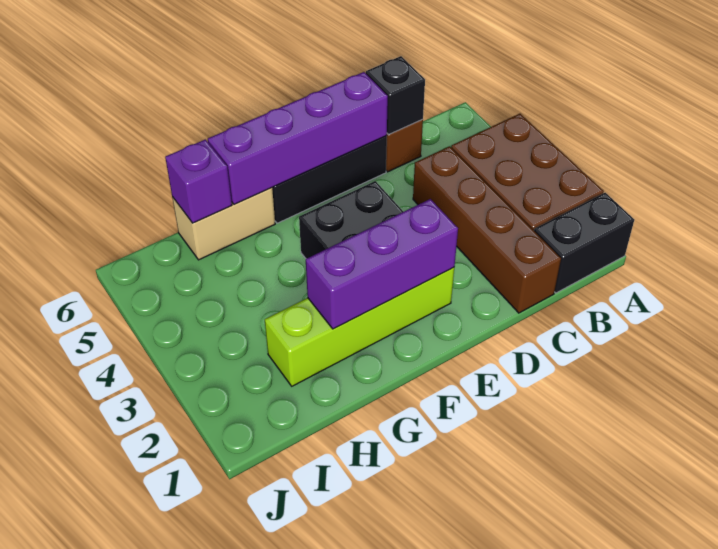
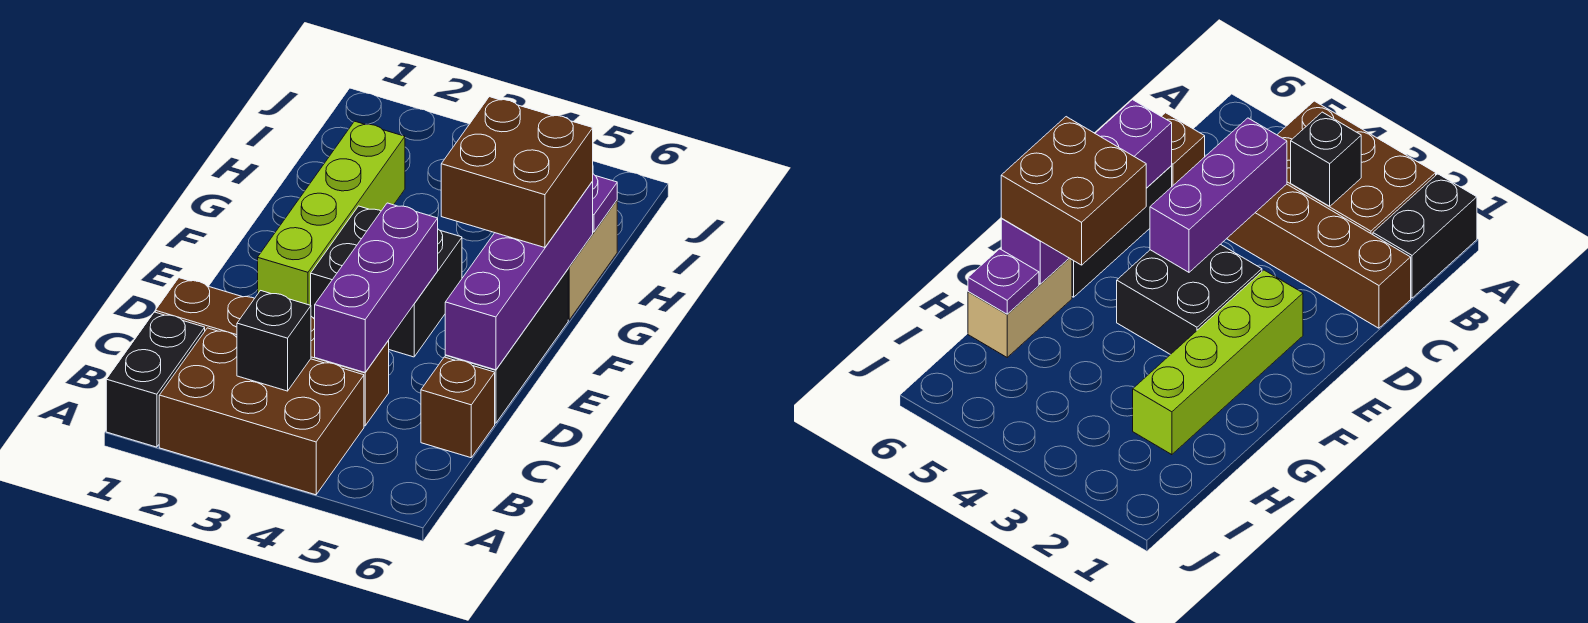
black brick C6 level 2 -> black brick B3 level 2
purple brick E2:G2 level 2 -> purple brick C4:E4 level 2
none -> brown brick F5:G6 level 3
purple brick H6 level 2 -> purple plate H6 level 2

